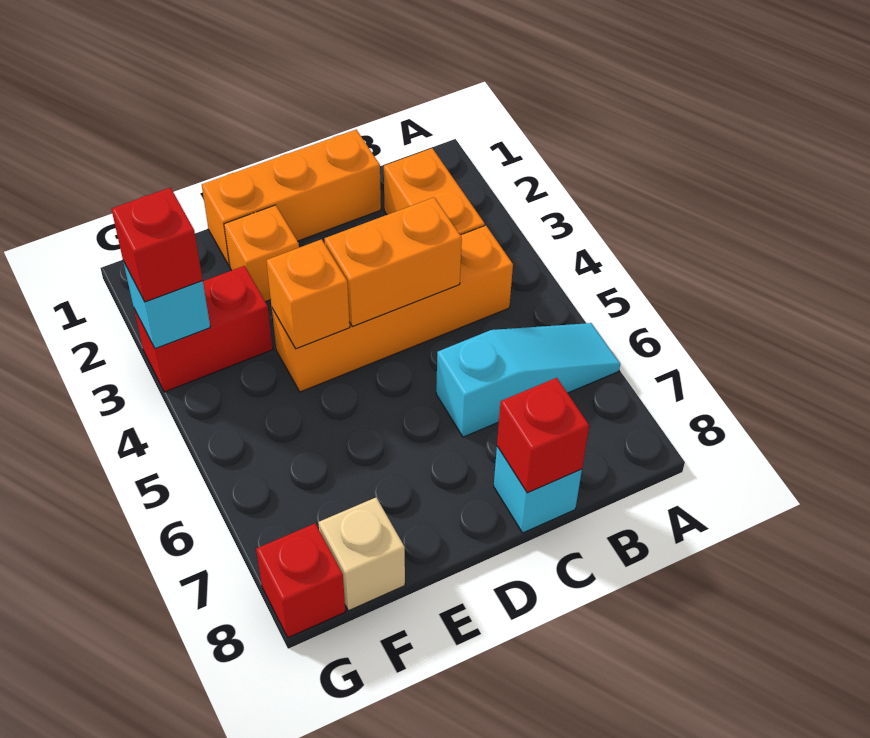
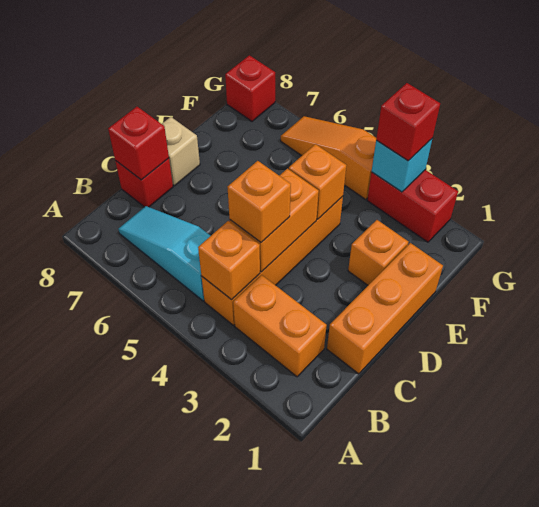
cyan slope A6:C6 level 1 top C -> cyan slope B5:B7 level 1 top 5
none -> orange brick B4 level 2
none -> orange brick C4 level 3
cyan brick C8 level 1 -> red brick C8 level 1
red brick F3:G3 level 1 -> red brick G2:G3 level 1
tan brick F8 level 1 -> tan brick D8 level 1
none -> orange slope G4:G6 level 1 top 4

